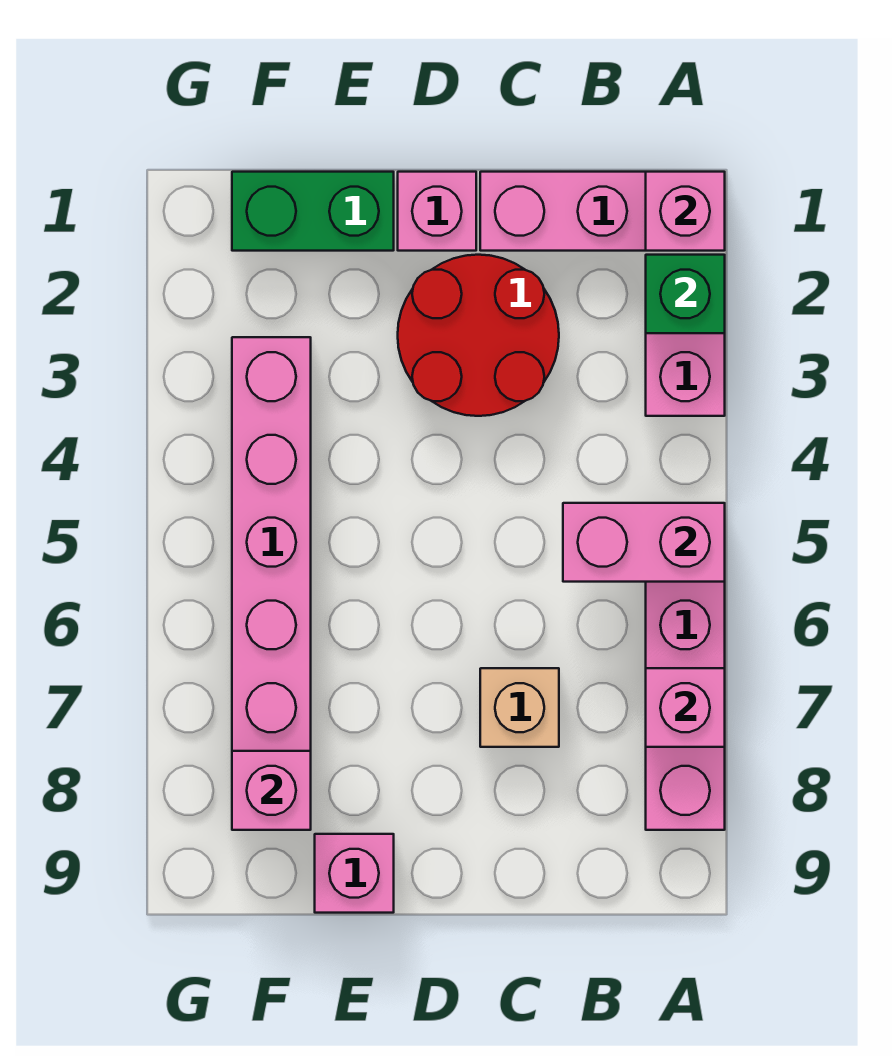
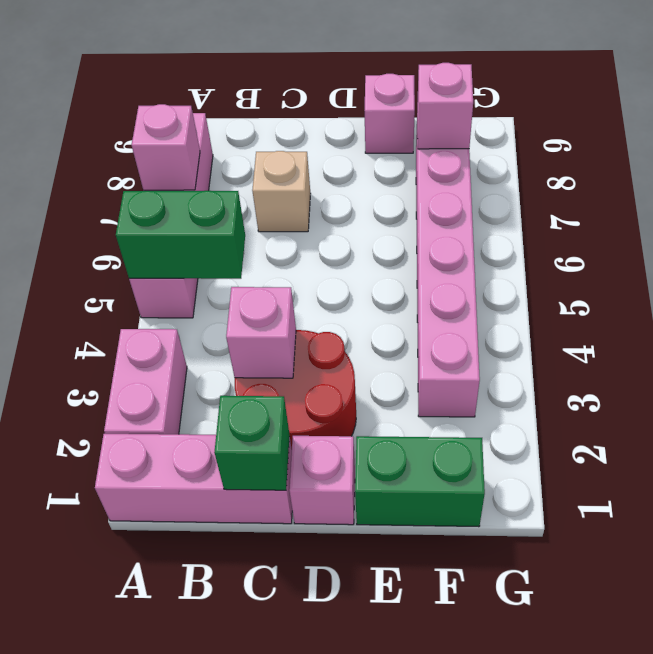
pink brick A1 level 2 -> pink brick C3 level 2
green brick A2 level 2 -> green brick C1 level 2
pink brick A5:B5 level 2 -> green brick A5:B5 level 2

